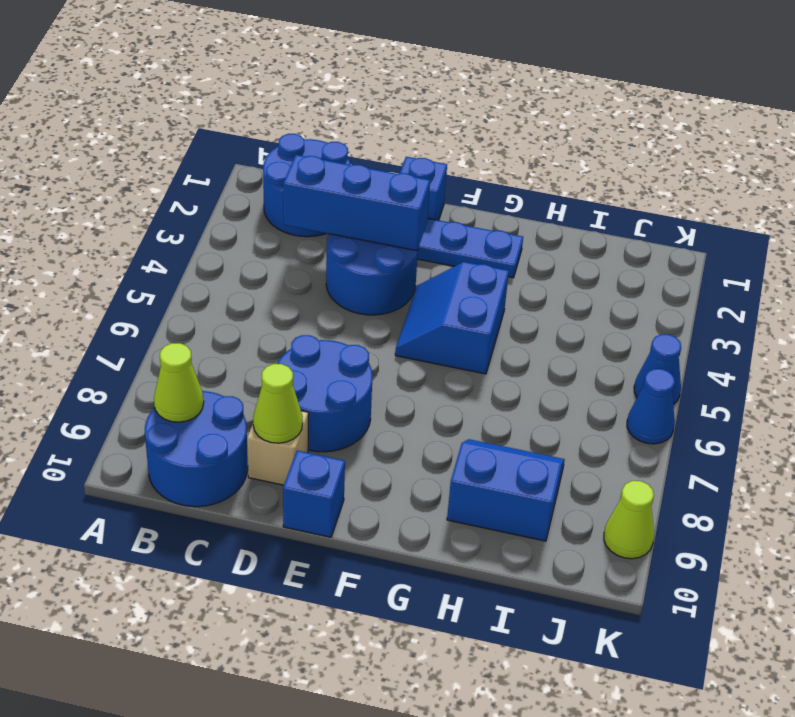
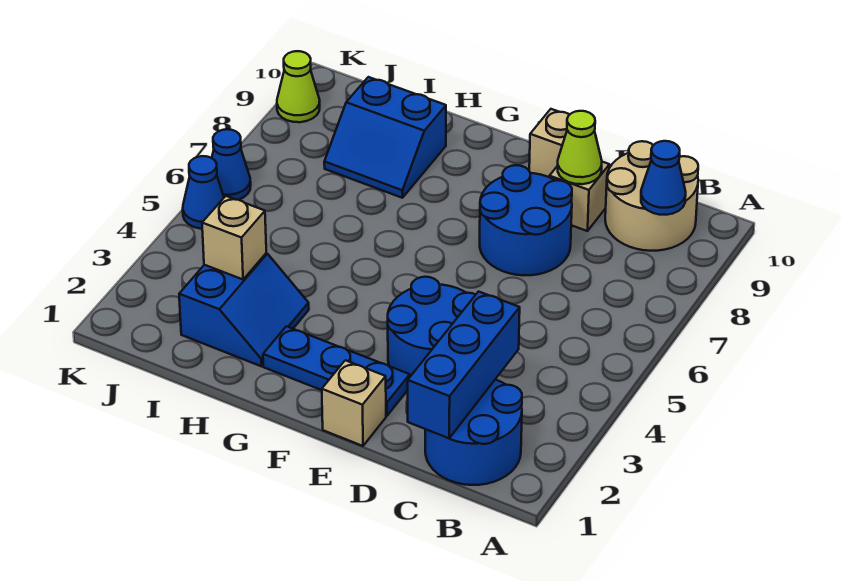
blue round brick B9:C10 level 1 -> tan round brick B9:C10 level 1
lime cone B9 level 2 -> blue cone B9 level 2
blue brick C3:E3 level 2 -> blue brick C1:C3 level 2
blue brick E1 level 1 -> tan brick E1 level 1
blue brick E10 level 1 -> tan brick E10 level 1
blue slope F4:G5 level 1 top G -> blue slope H2:I3 level 1 top I
none -> tan brick I3 level 2

